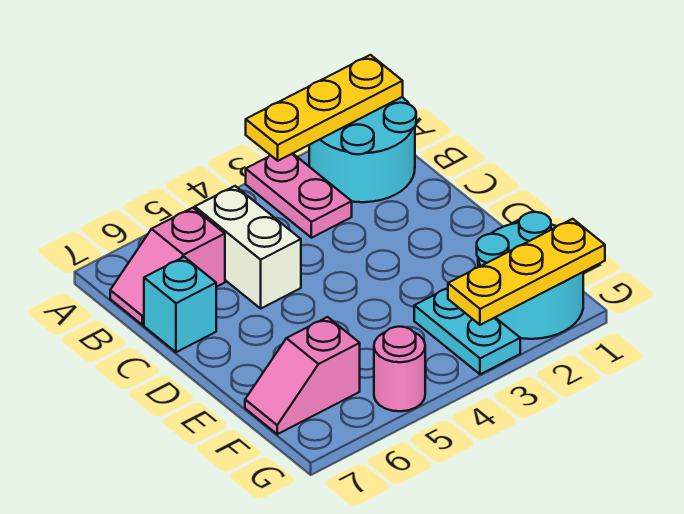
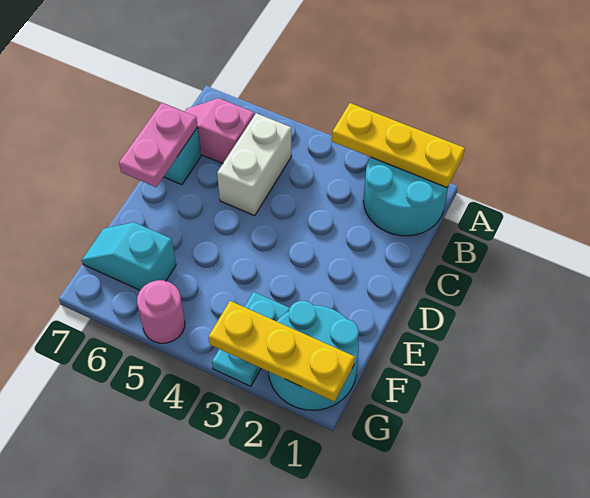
pink plate A3:B3 level 1 -> pink plate C7:D7 level 2
pink slope F6:F7 level 1 top 6 -> cyan slope F6:F7 level 1 top 6

